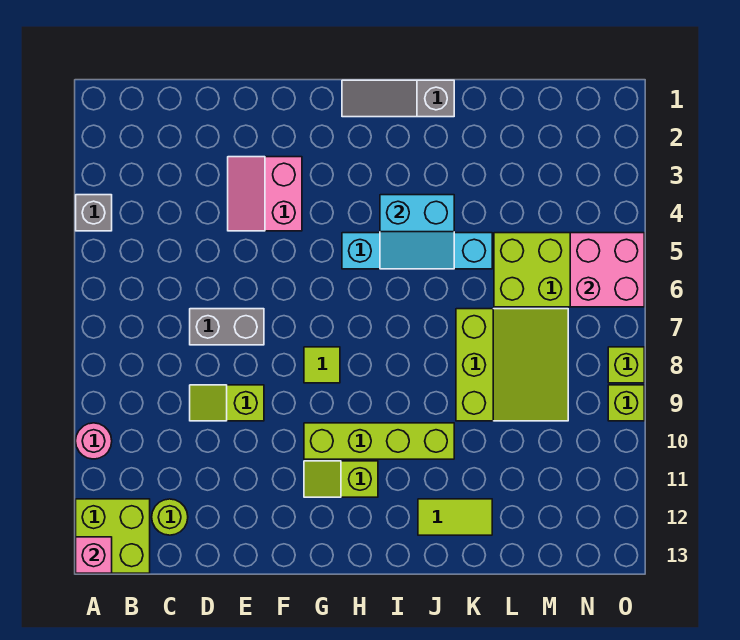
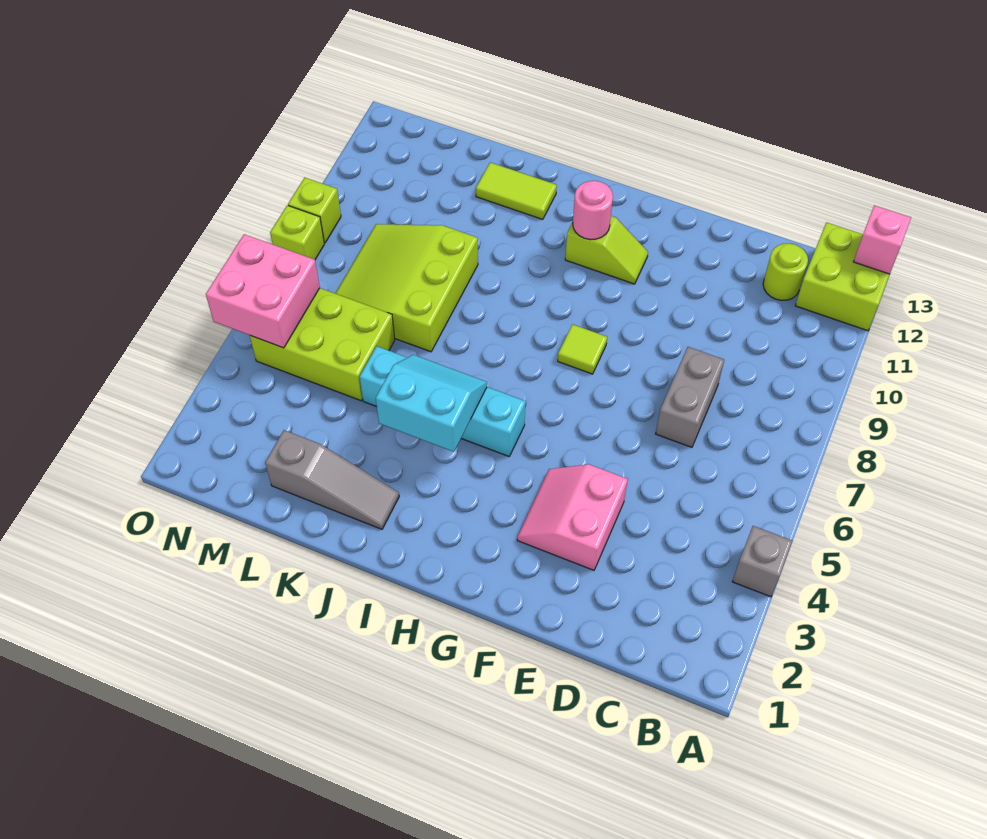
pink round brick A10 level 1 -> pink round brick H11 level 2
grey brick D7:E7 level 1 -> grey brick D7:D8 level 1
lime slope D9:E9 level 1 top E -> none
pink slope E3:F4 level 1 top F -> pink slope E3:F4 level 1 top E
lime brick G10:J10 level 1 -> none
grey slope H1:J1 level 1 top J -> grey slope J2:L2 level 1 top L

